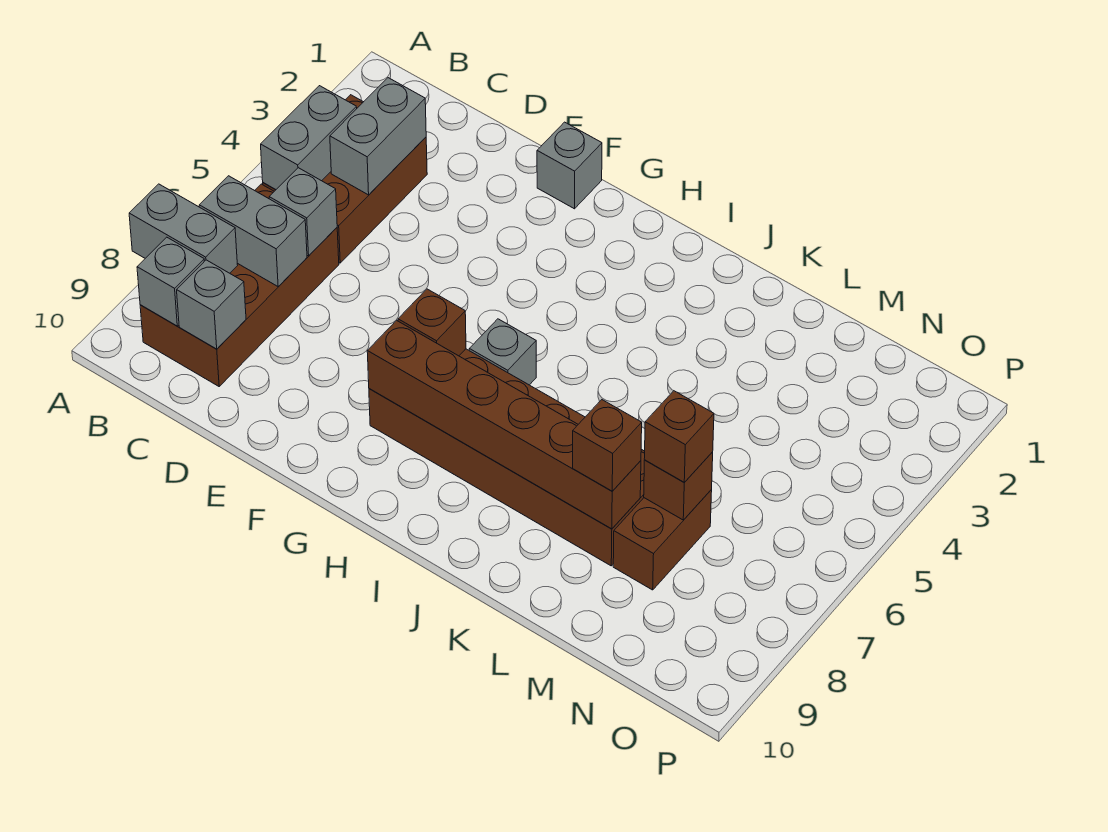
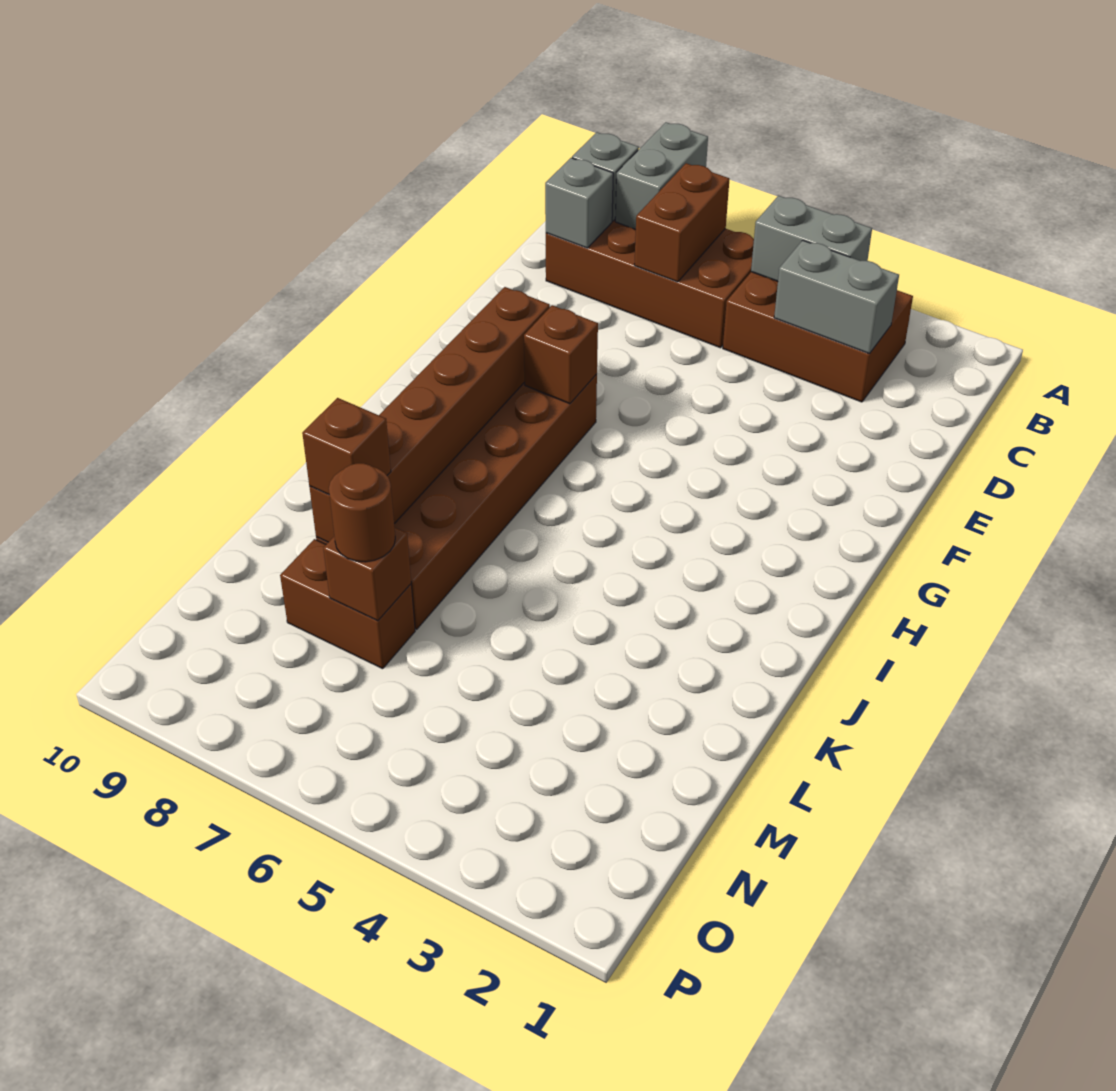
grey brick B7:C7 level 2 -> brown brick B7:C7 level 2
grey brick C6 level 2 -> none
grey brick F1 level 1 -> none
grey brick H6 level 1 -> none
brown brick M7 level 3 -> brown round brick M7 level 3

